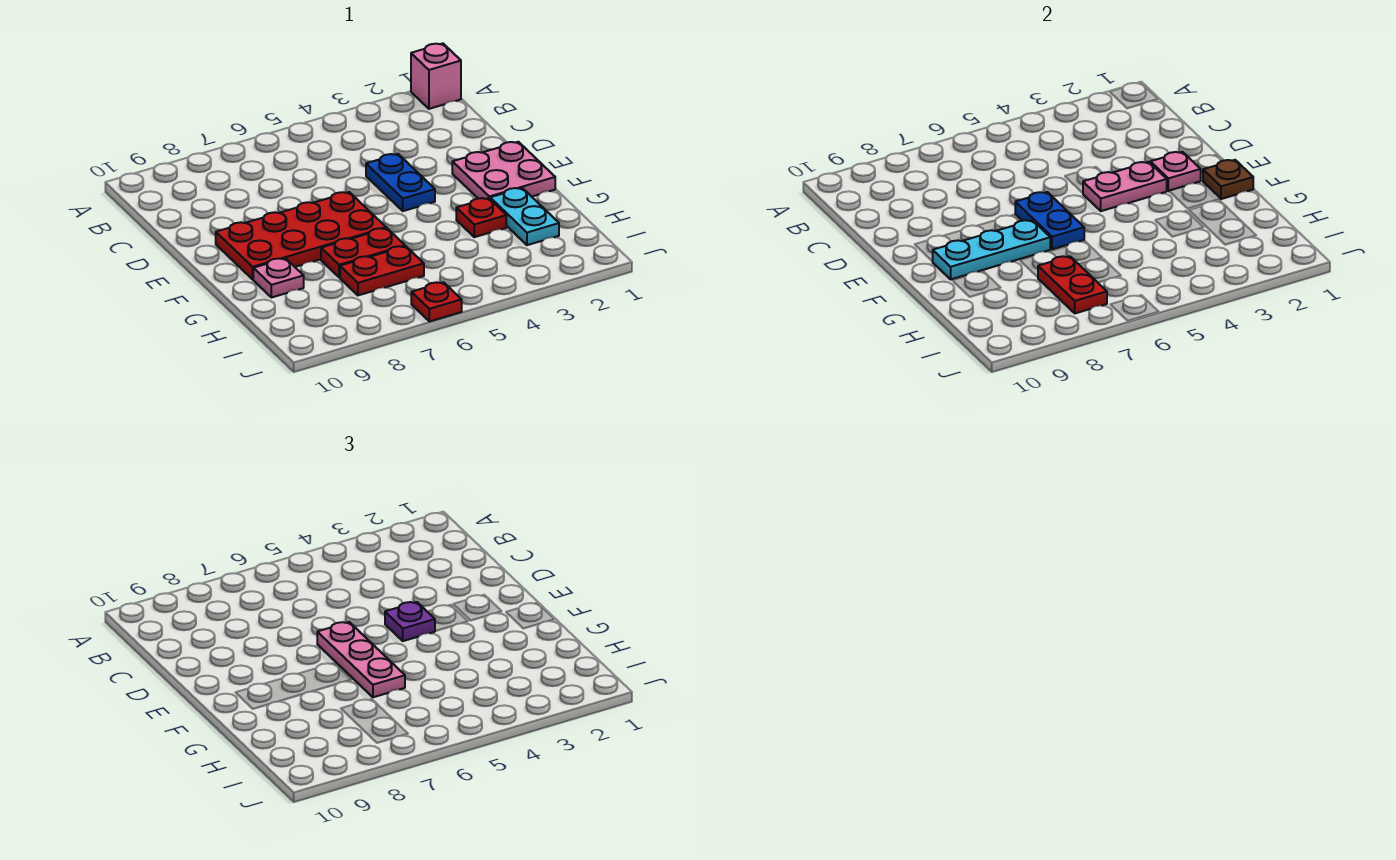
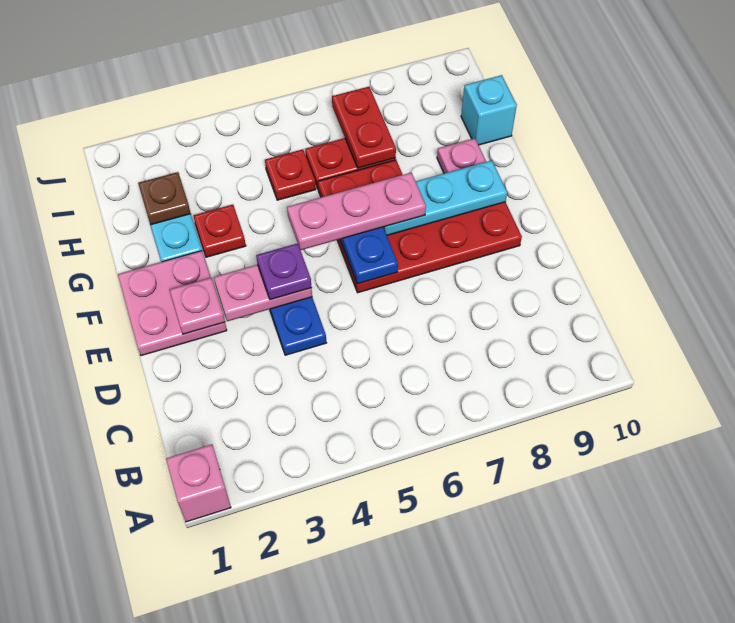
pink plate E6:G6 level 3 -> pink plate F5:F7 level 3
brown plate F1 level 2 -> brown plate H2 level 2
none -> cyan brick H10 level 1
red plate J6 level 1 -> red plate H5 level 1

